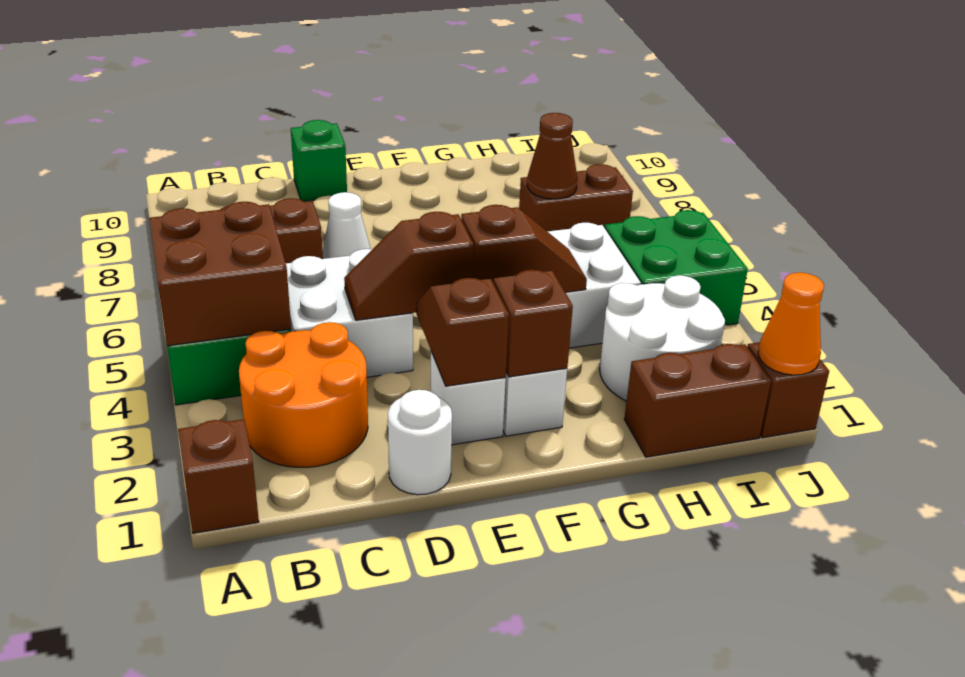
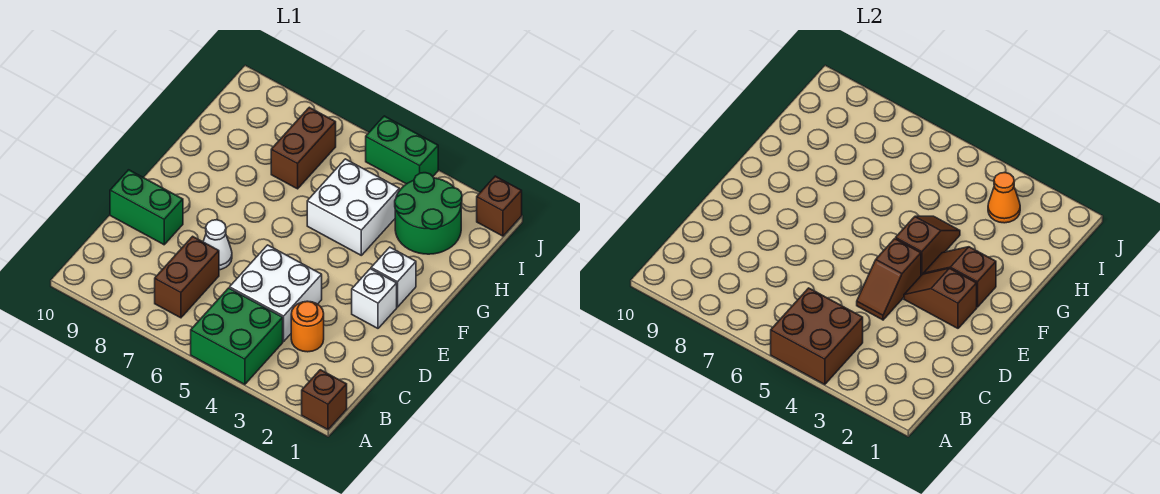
orange round brick B2:C3 level 1 -> orange round brick C3 level 1
white round brick D1 level 1 -> none
green brick D10 level 1 -> green brick D9:D10 level 1
brown brick H1:I1 level 1 -> none
white round brick H2:I3 level 1 -> green round brick H2:I3 level 1
brown cone H7 level 2 -> none
green brick I4:J5 level 1 -> green brick J4:J5 level 1
orange cone J1 level 2 -> orange cone I3 level 2

